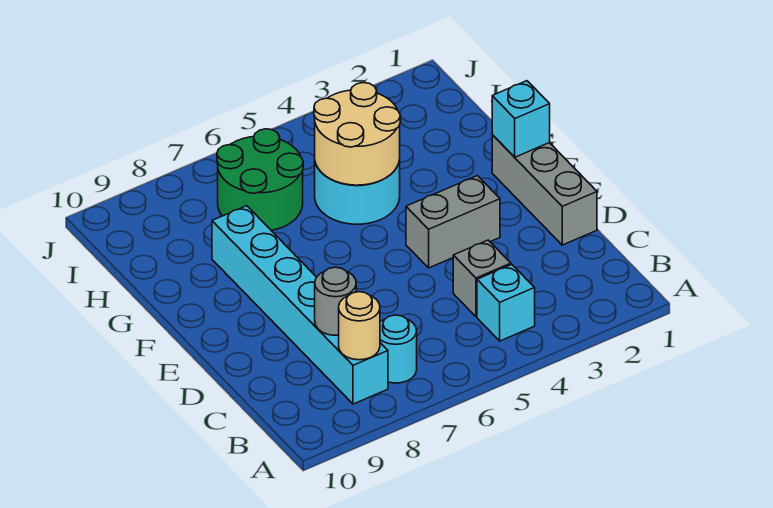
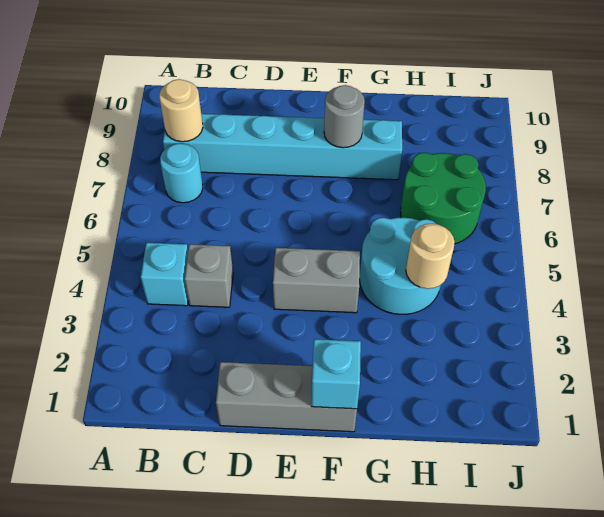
grey round brick C8 level 2 -> grey round brick F8 level 2
grey brick E3:E4 level 1 -> grey brick E4:F4 level 1
tan round brick G4:H5 level 2 -> tan round brick H4 level 2

